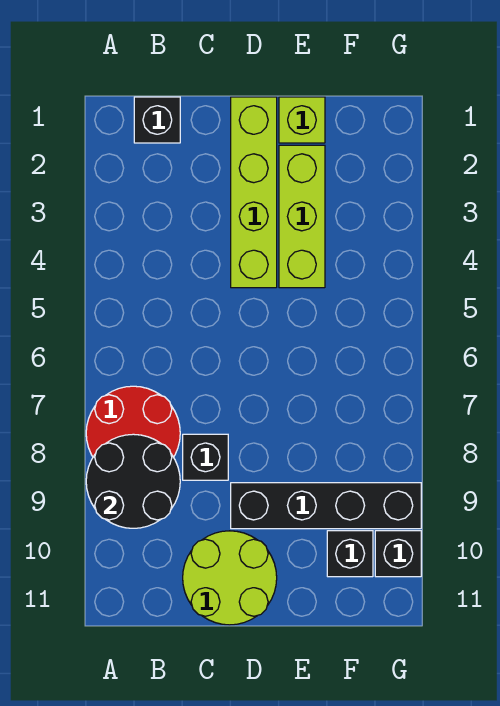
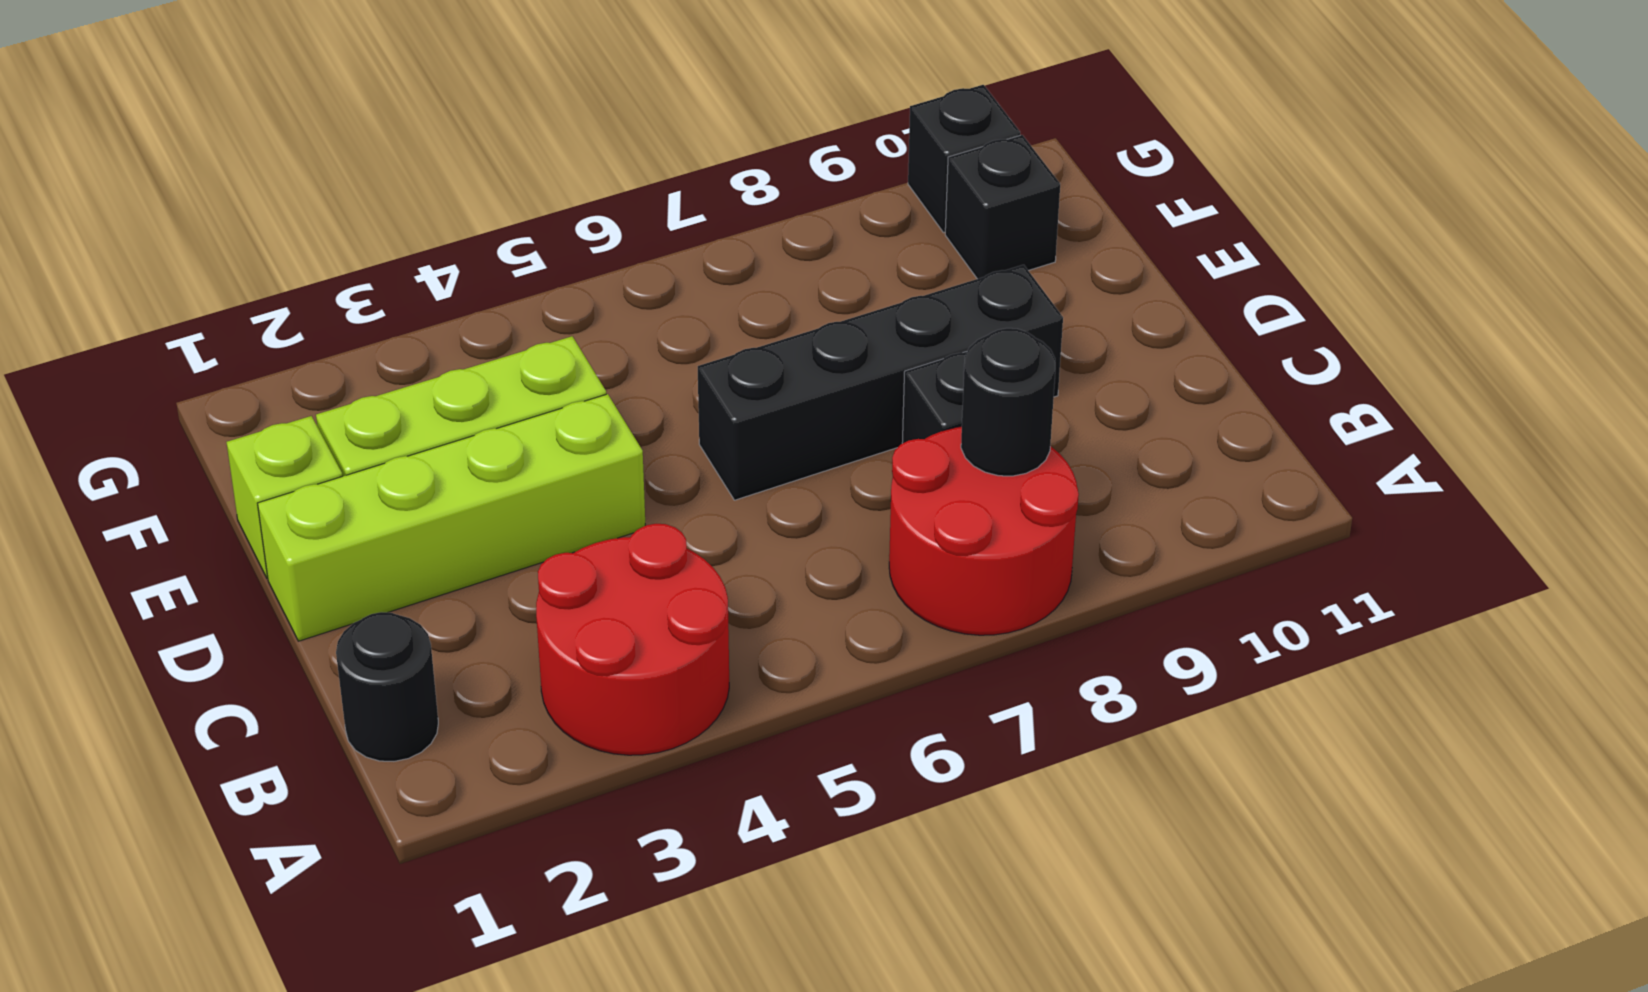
none -> red round brick A3:B4 level 1
black round brick A8:B9 level 2 -> black round brick B8 level 2
black brick B1 level 1 -> black round brick B1 level 1
lime round brick C10:D11 level 1 -> none
black brick D9:G9 level 1 -> black brick D6:D9 level 1

